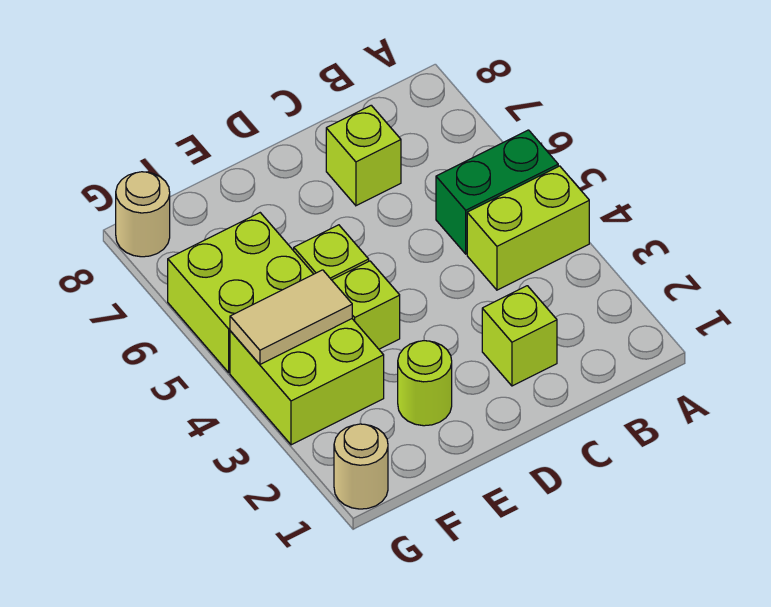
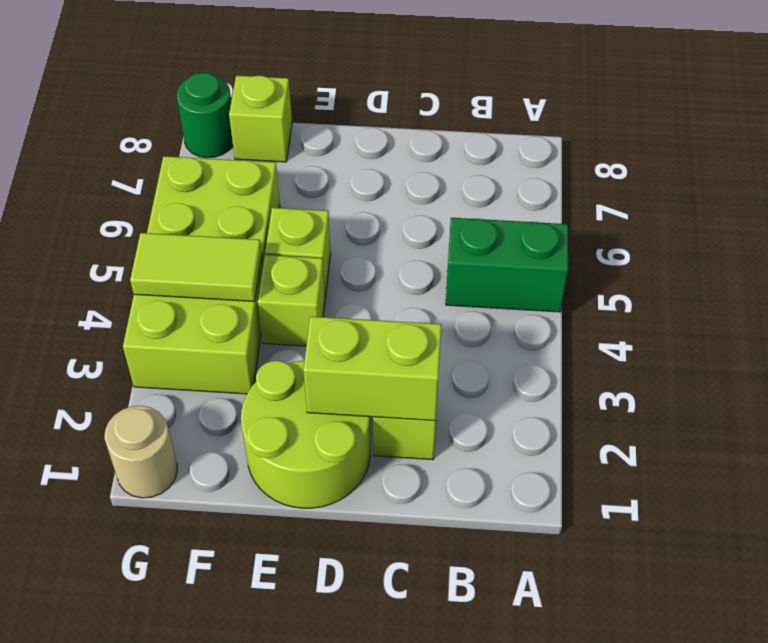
lime brick A4:B4 level 1 -> lime brick C2:D2 level 2
lime brick C7 level 1 -> lime brick F8 level 1
lime round brick E2 level 1 -> lime round brick D1:E2 level 1
tan tile F4:G4 level 2 -> lime tile F4:G4 level 2
tan round brick G8 level 1 -> green round brick G8 level 1

